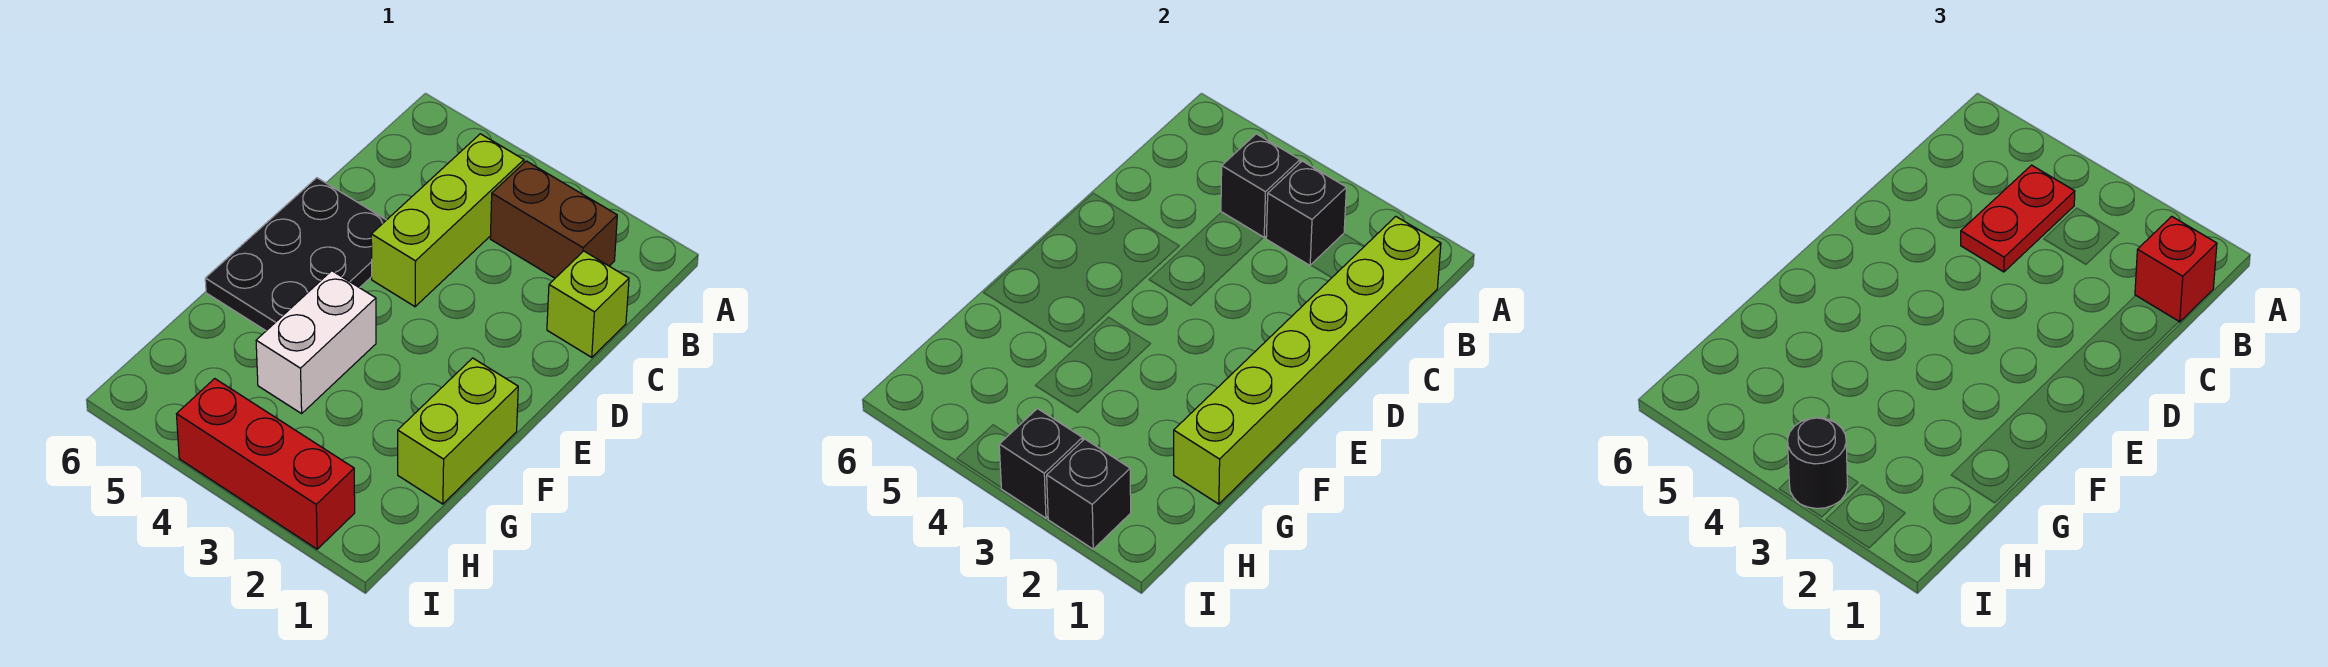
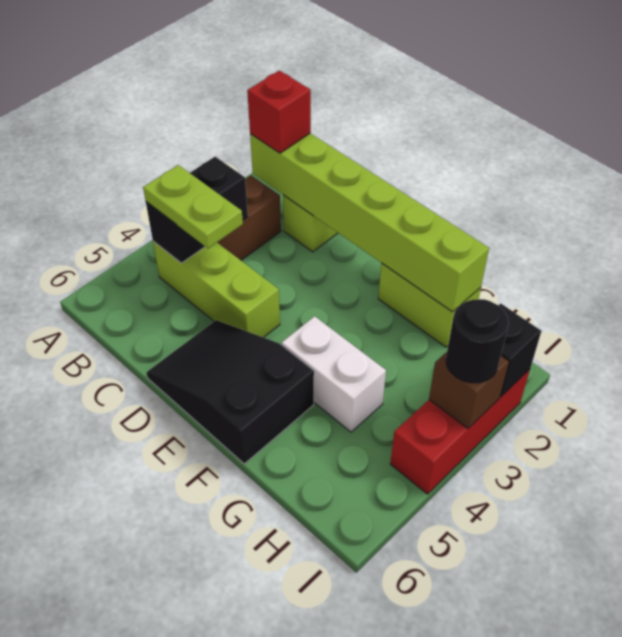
red plate B4:C4 level 3 -> lime plate B4:C4 level 3
black plate D5:F6 level 1 -> black slope D5:F6 level 1 top F
black brick I3 level 2 -> brown brick I3 level 2

